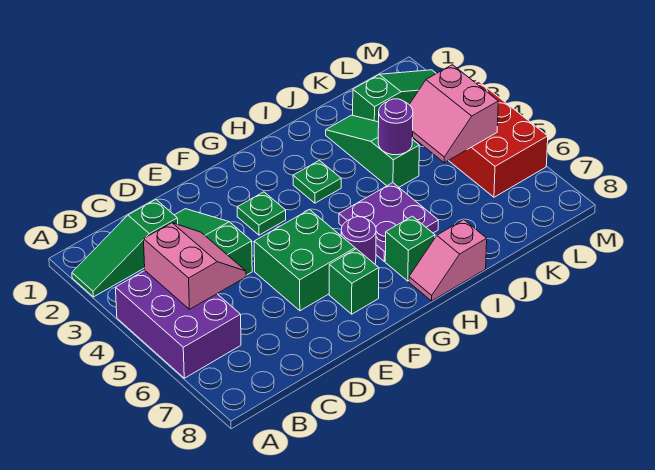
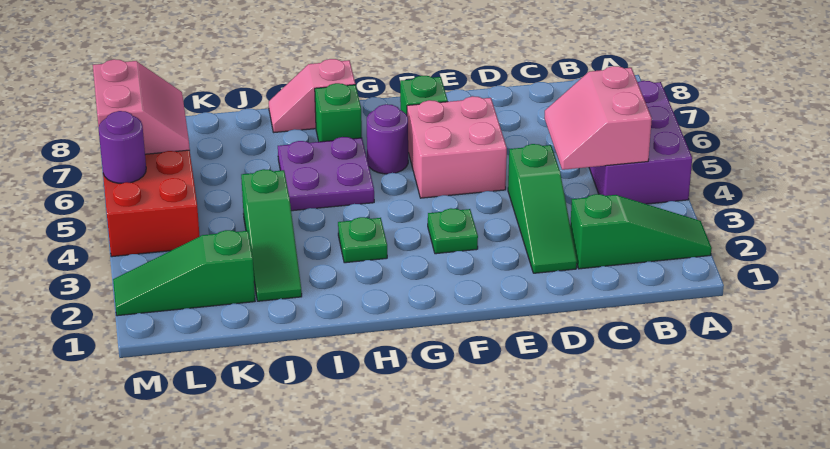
green brick E5:F6 level 1 -> pink brick E5:F6 level 1
pink slope H8:I8 level 1 top I -> pink slope H8:I8 level 1 top H
purple round brick J4 level 2 -> purple round brick M5 level 2
pink slope K4:L5 level 2 top L -> pink slope L6:M7 level 2 top M

